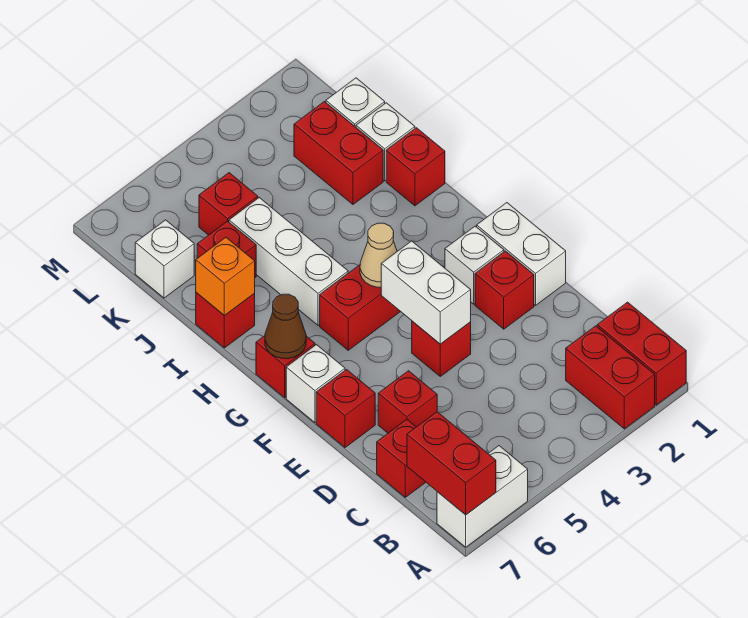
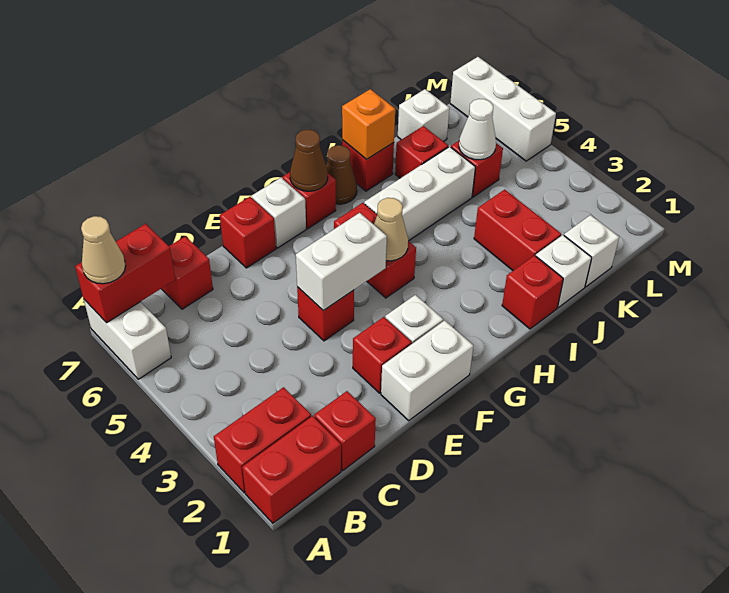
none -> tan cone A7 level 3
red brick D6 level 1 -> red brick C1 level 1
none -> brown cone H7 level 1
red brick J2:K2 level 1 -> red brick J2:J3 level 1
none -> white cone K5 level 2
none -> white brick M5:M7 level 1

